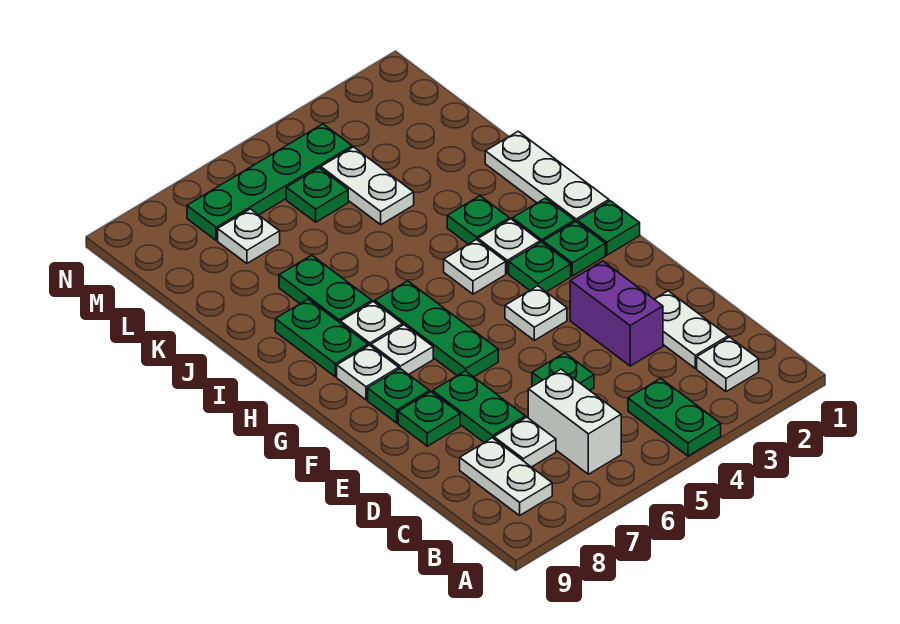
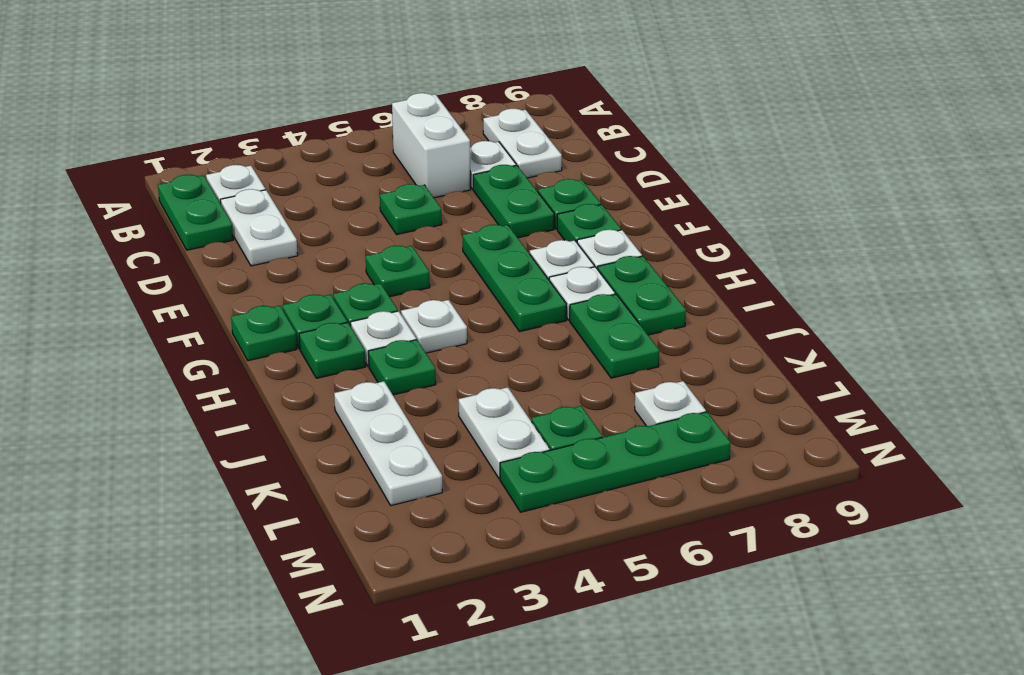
green plate A4:B4 level 1 -> green plate B1:C1 level 1
purple brick D3:E3 level 1 -> none
white plate F4 level 1 -> green plate F4 level 1
white plate H1:J1 level 1 -> white plate J2:L2 level 1

